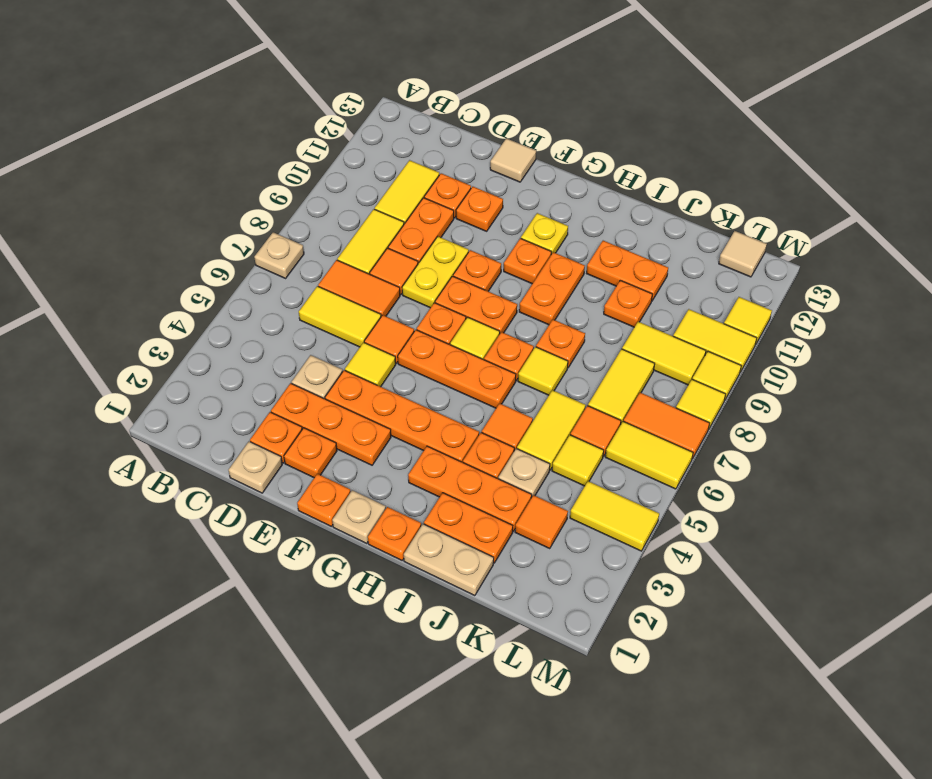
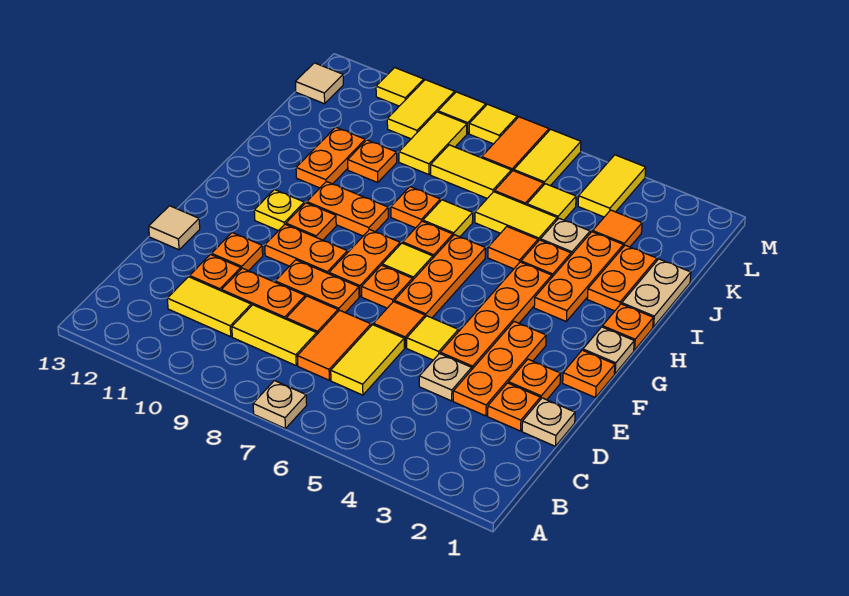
yellow plate E8:E9 level 1 -> orange plate E8:E9 level 1
orange plate F9 level 1 -> orange plate F9:F10 level 1

